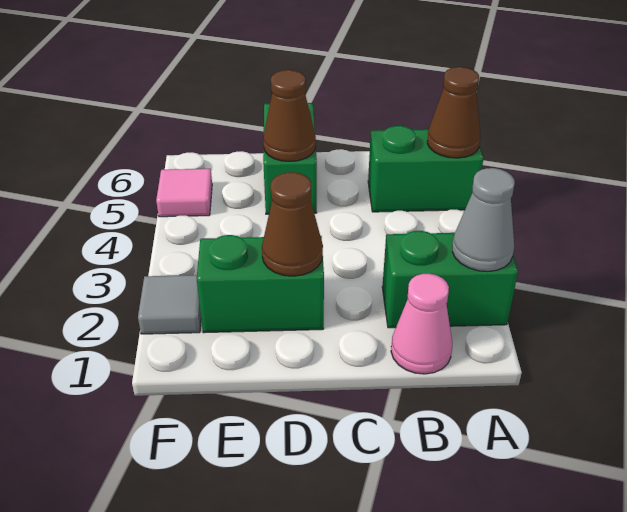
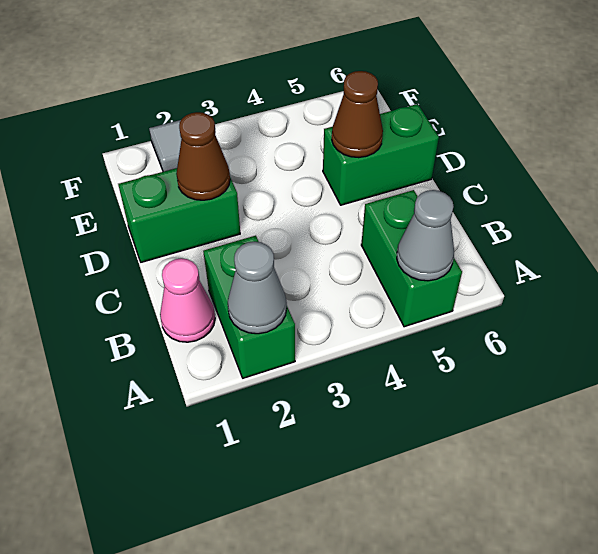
brown cone A5 level 2 -> grey cone A5 level 2
green brick D2:E2 level 1 -> green brick D1:D2 level 1
pink tile F5 level 1 -> none

